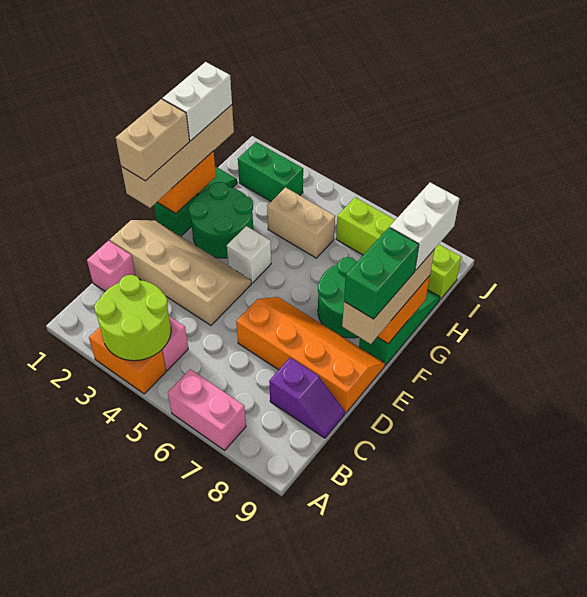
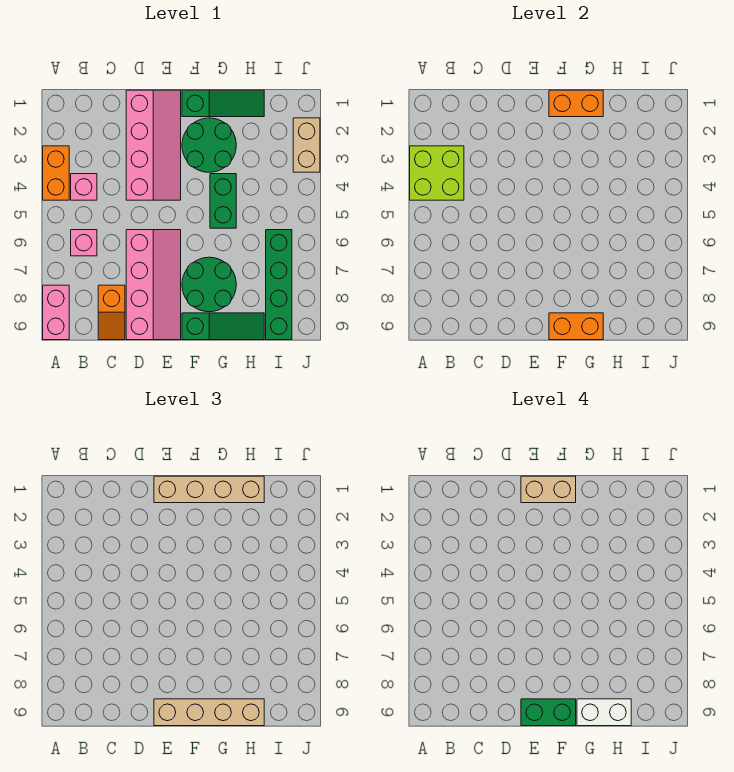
lime round brick A3:B4 level 2 -> lime brick A3:B4 level 2
pink brick A6:A7 level 1 -> pink brick A8:A9 level 1
pink brick C1 level 1 -> pink brick B6 level 1
purple slope C8:C9 level 1 top 8 -> orange slope C8:C9 level 1 top 8
tan slope D1:E4 level 1 top D -> pink slope D1:E4 level 1 top D
orange slope D6:E9 level 1 top D -> pink slope D6:E9 level 1 top D
tan brick E9:G9 level 3 -> tan brick E9:H9 level 3
white brick F4 level 1 -> none
white brick G1:H1 level 4 -> none
tan brick H4:H5 level 1 -> tan brick J2:J3 level 1
green brick I2:I3 level 1 -> green brick G4:G5 level 1
lime brick I6:I9 level 1 -> green brick I6:I9 level 1

